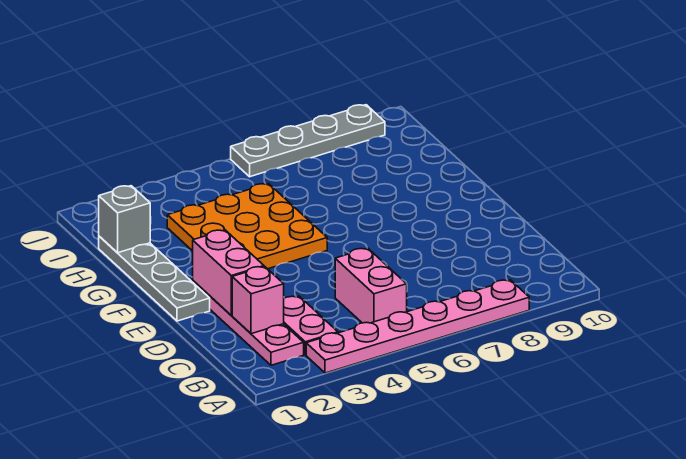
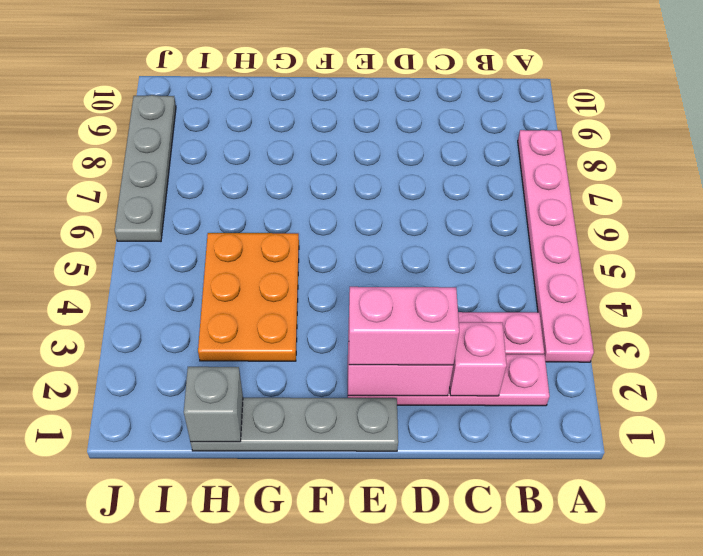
pink brick B5:C5 level 1 -> pink brick D2:E2 level 3
orange plate F3:H5 level 1 -> orange plate G3:H5 level 1

